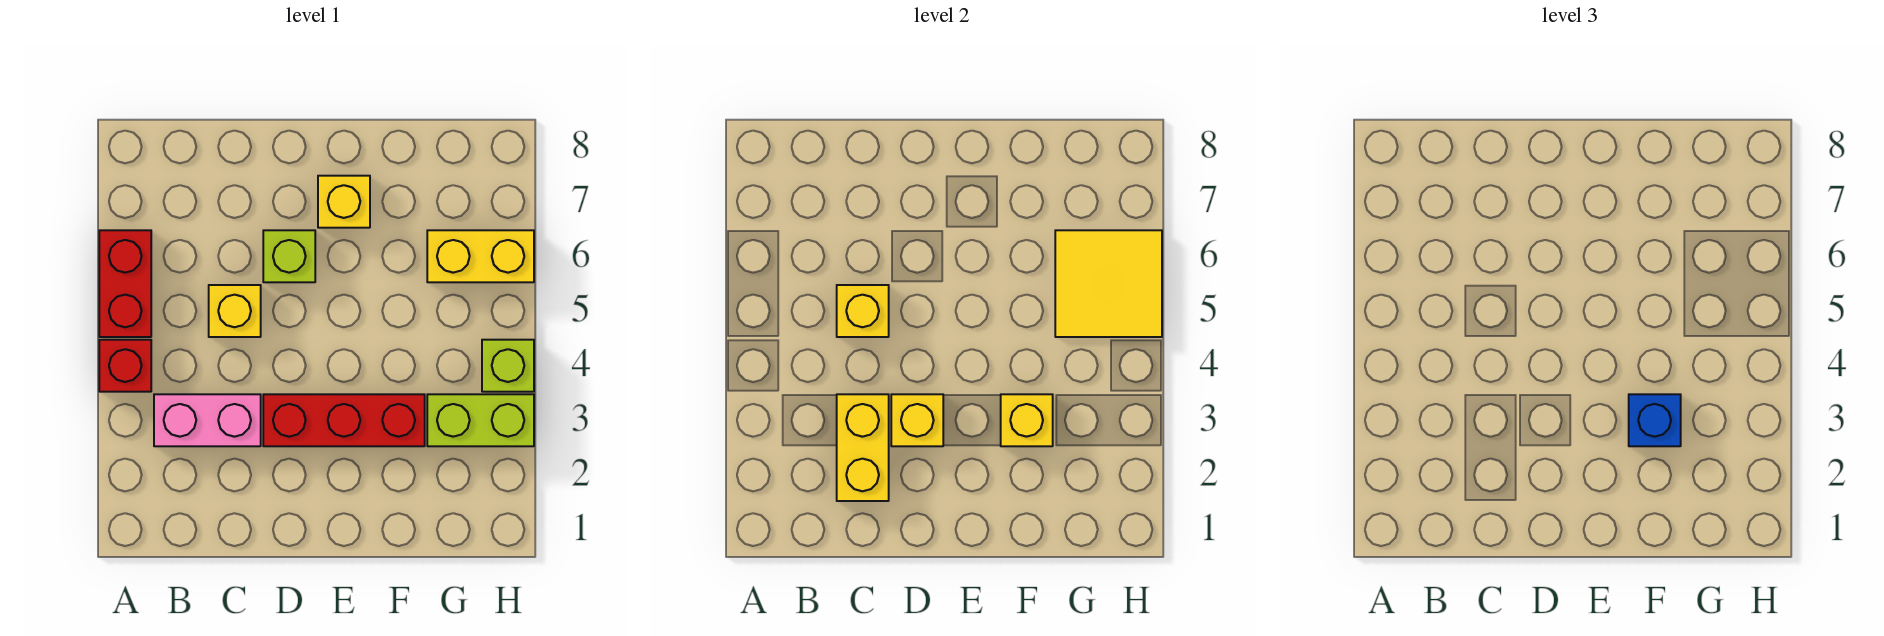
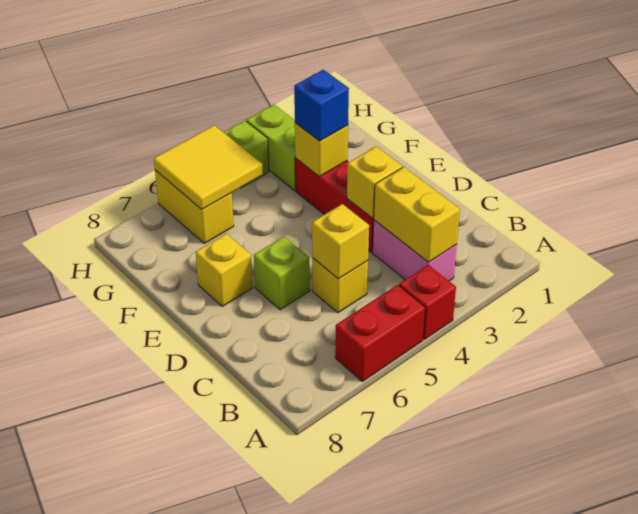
yellow brick C2:C3 level 2 -> yellow brick B3:C3 level 2

